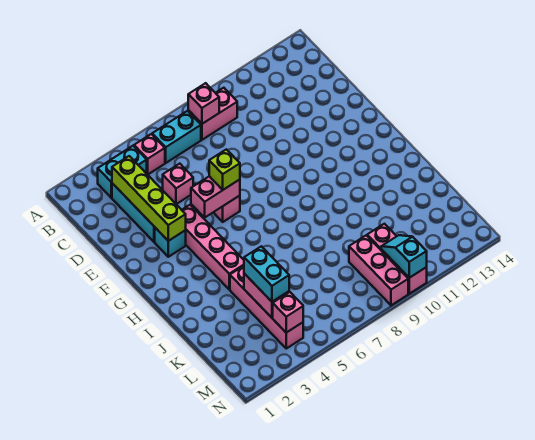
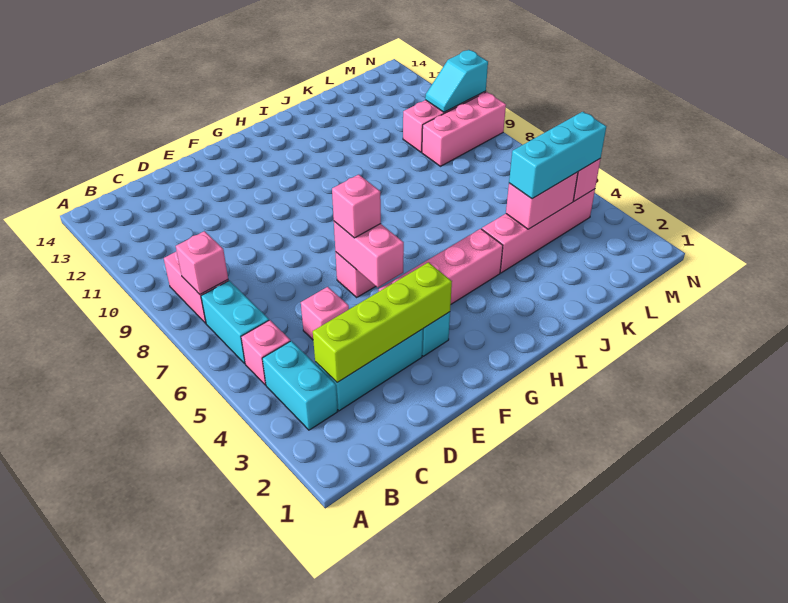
lime brick F6 level 3 -> pink brick F6 level 3
cyan brick K4:L4 level 3 -> cyan brick K4:M4 level 3

